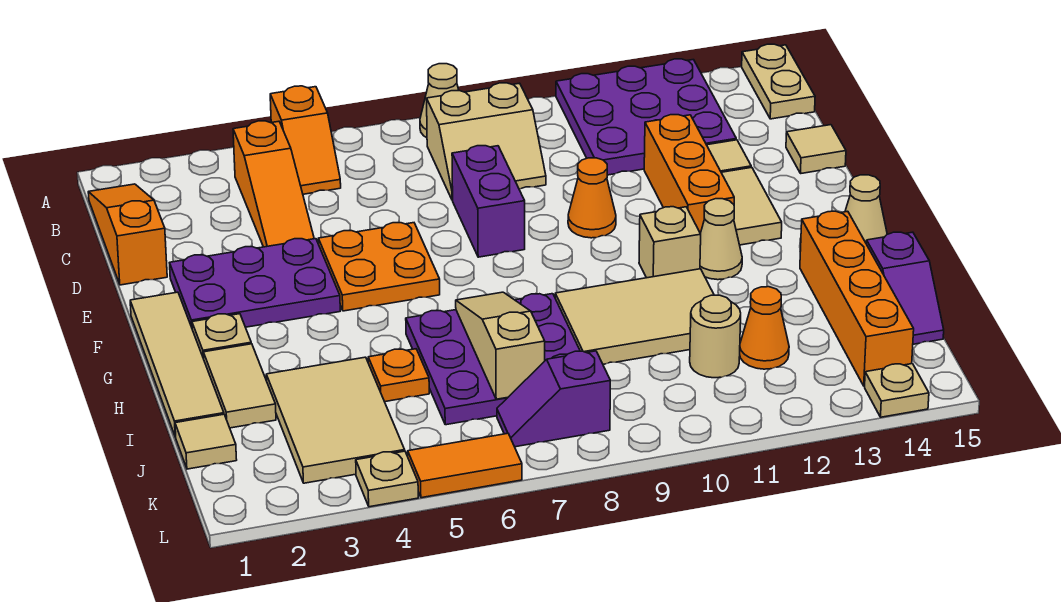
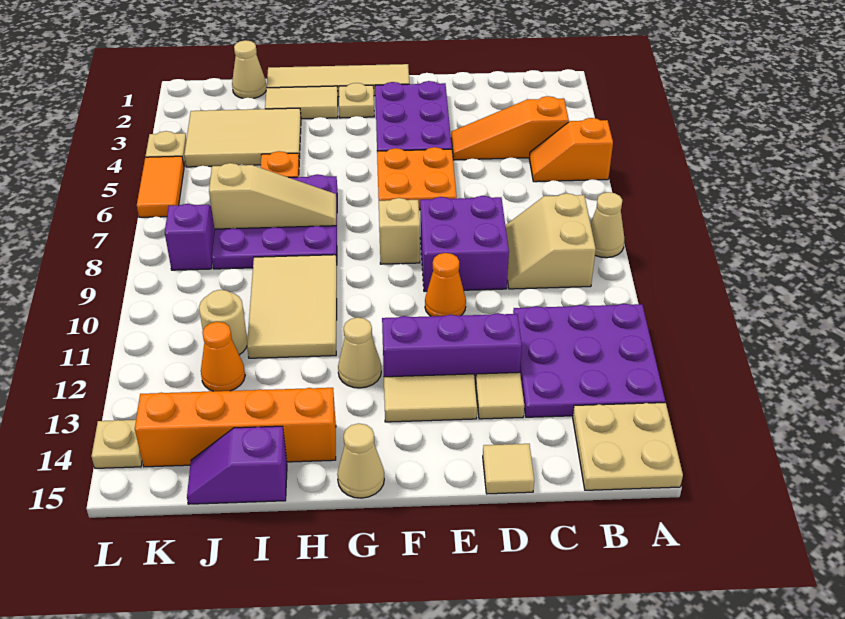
tan plate A15:B15 level 1 -> tan plate A14:B15 level 1
orange slope B1:D1 level 1 top D -> none
purple brick D8:E8 level 1 -> purple brick D8:E9 level 1
orange brick D12:F12 level 1 -> purple brick D12:F12 level 1
tan brick G11 level 1 -> tan brick F8 level 1
tan tile J1 level 1 -> tan cone J1 level 1

